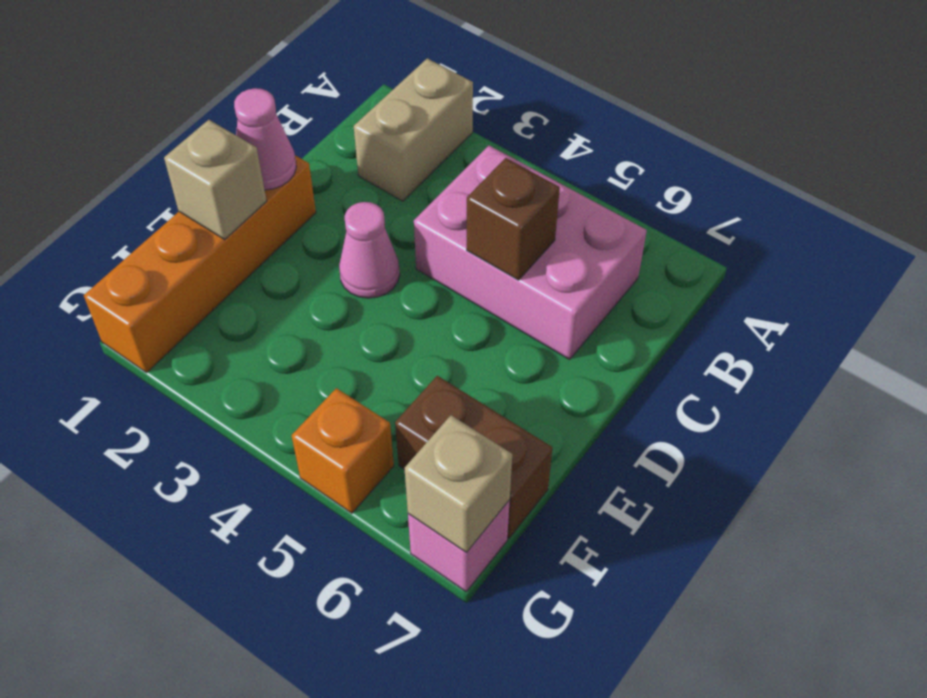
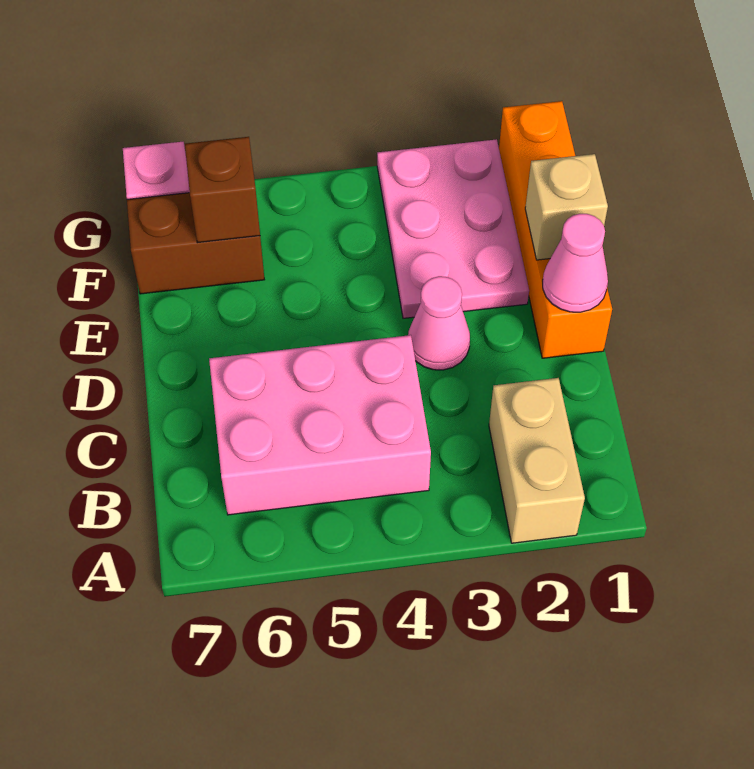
brown brick C5 level 2 -> brown brick F6 level 2
none -> pink plate E2:G3 level 1
orange brick G5 level 1 -> none
tan brick G7 level 2 -> none

